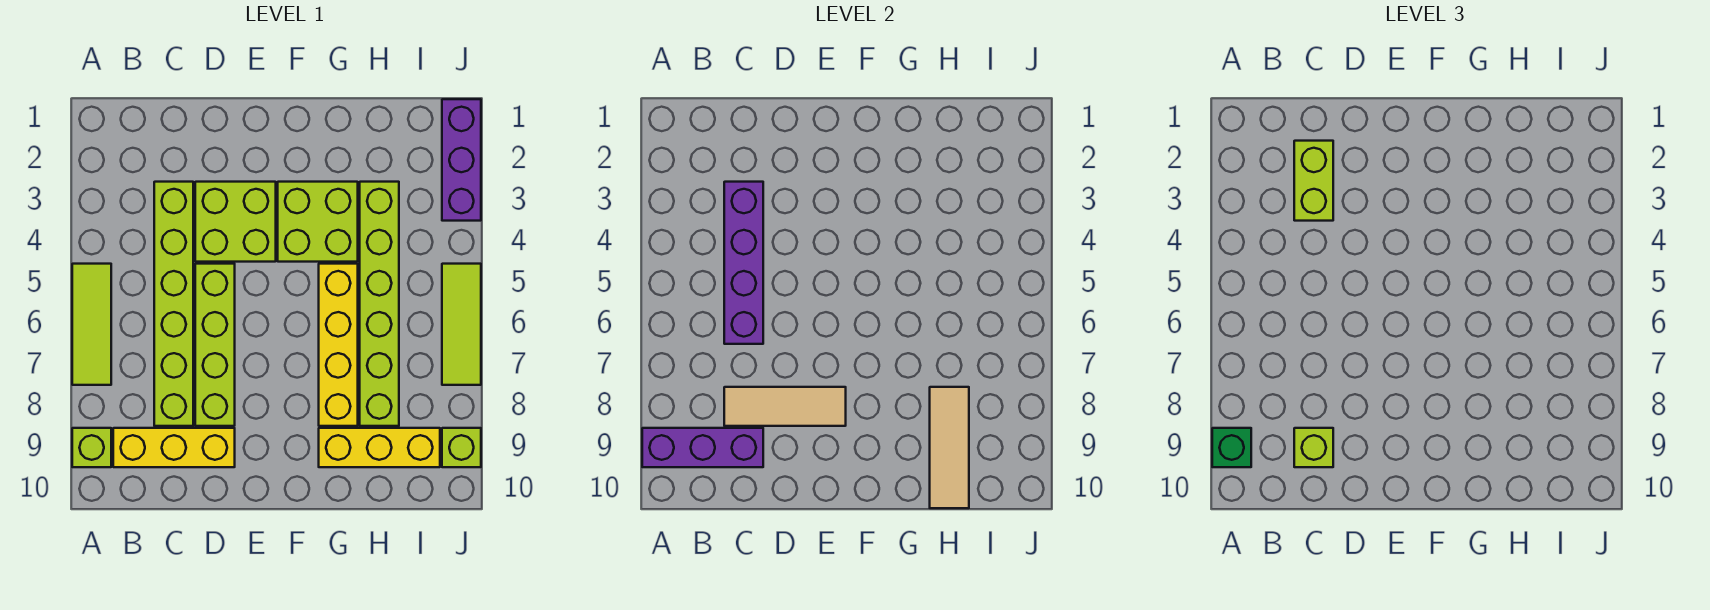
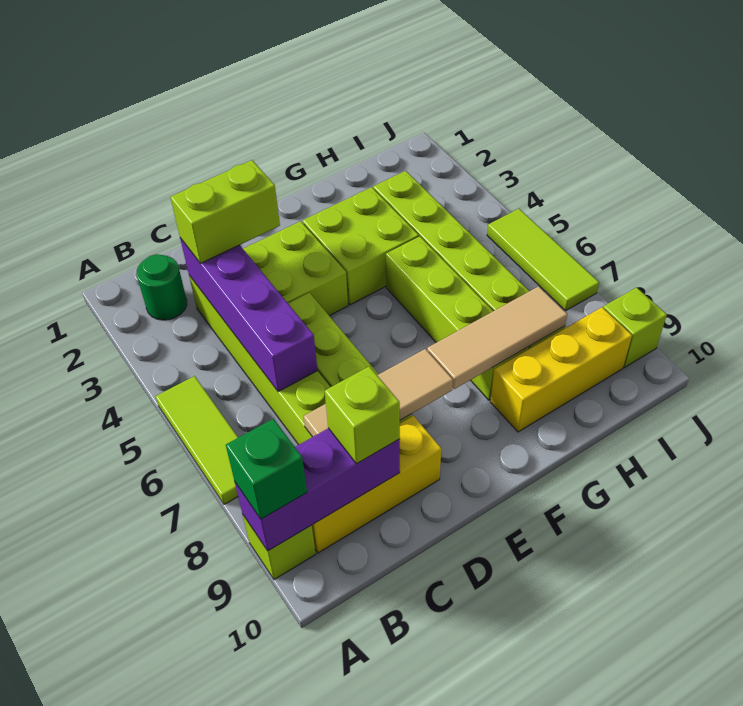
none -> green round brick B2 level 1
lime brick C2:C3 level 3 -> lime brick C3:D3 level 3
yellow brick G5:G8 level 1 -> lime brick G5:G8 level 1
tan tile H8:H10 level 2 -> tan tile F8:H8 level 2
purple brick J1:J3 level 1 -> none

